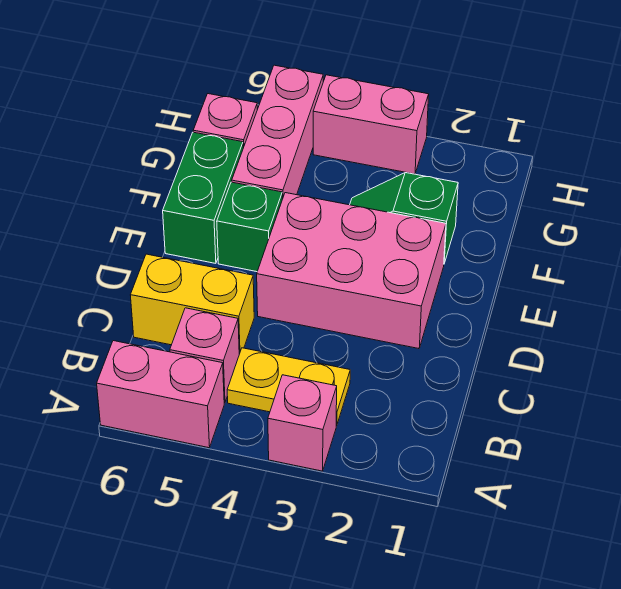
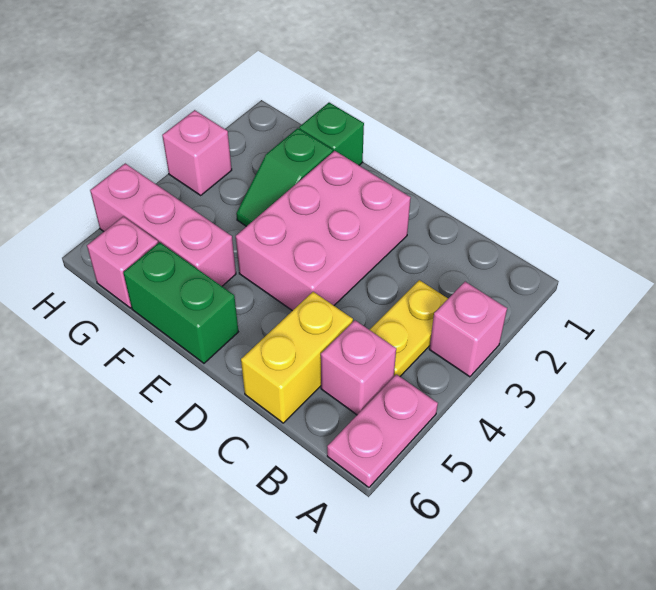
pink brick A5:A6 level 1 -> pink plate A5:A6 level 1
green brick E5 level 1 -> green brick F1 level 1
pink brick H3:H4 level 1 -> pink brick H3 level 1

